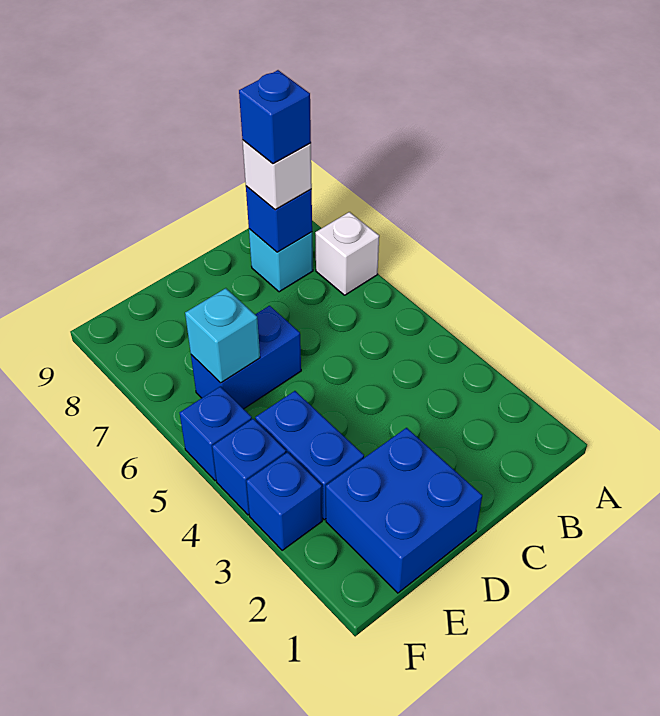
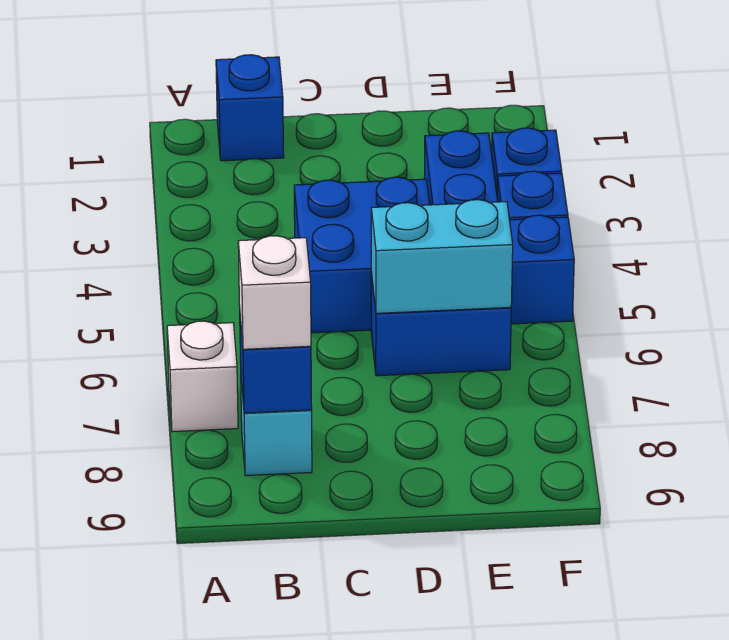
blue brick B8 level 4 -> blue brick B1 level 1
blue brick D1:E2 level 1 -> blue brick C4:D5 level 1
cyan brick E6 level 2 -> cyan brick D6:E6 level 2

